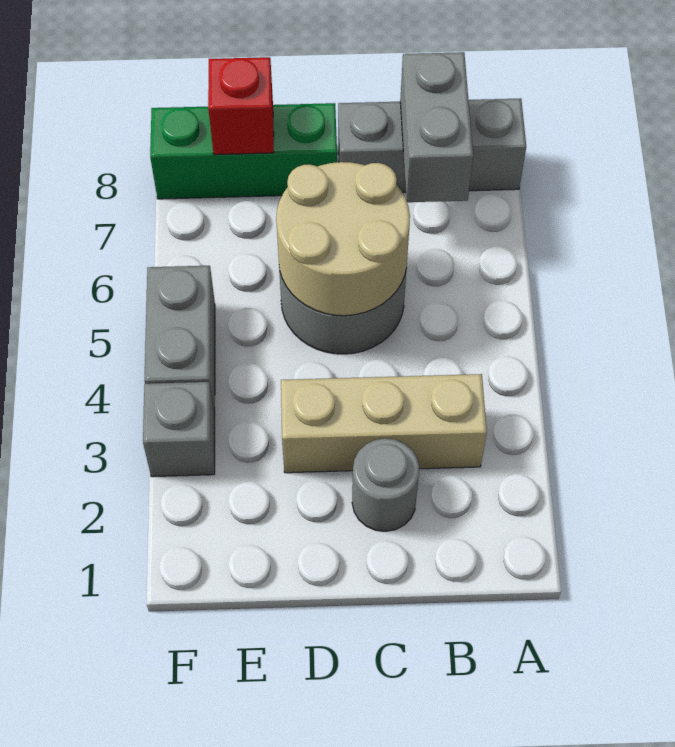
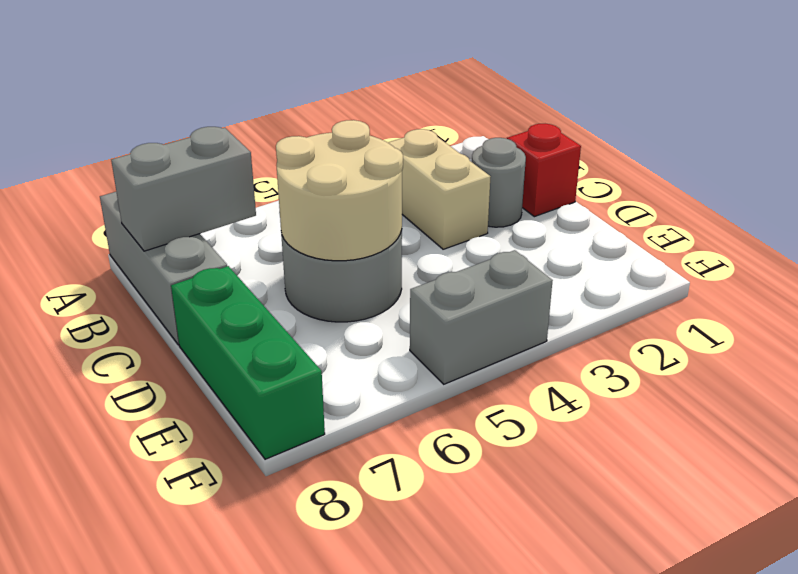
tan brick B3:D3 level 1 -> tan brick B3:C3 level 1
red brick E8 level 2 -> red brick C1 level 1
grey brick F3 level 1 -> none

